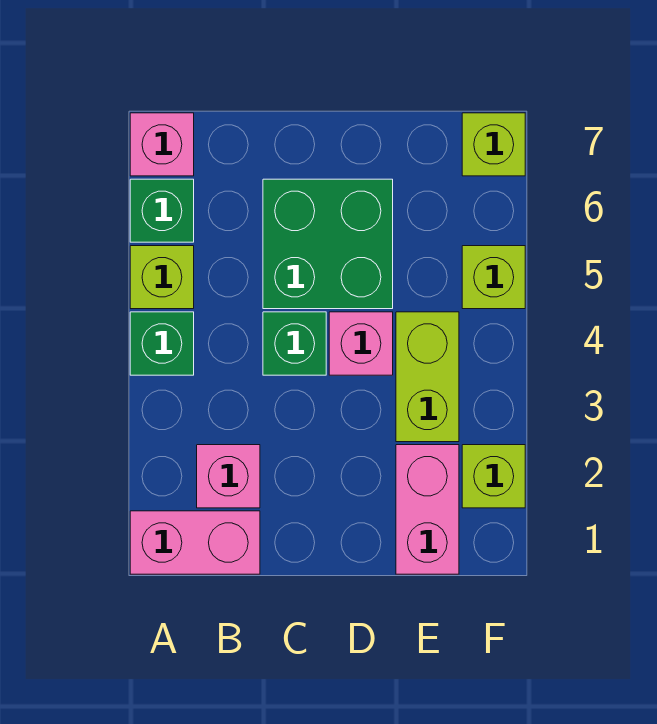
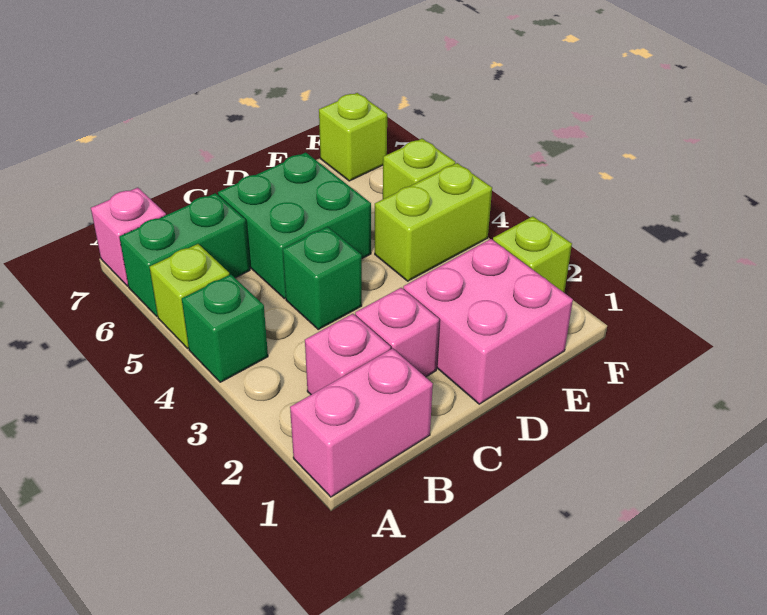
green brick A6 level 1 -> green brick A6:B6 level 1
pink brick D4 level 1 -> pink brick C2 level 1
pink brick E1:E2 level 1 -> pink brick D1:E2 level 1
lime brick E3:E4 level 1 -> lime brick E4:F4 level 1

